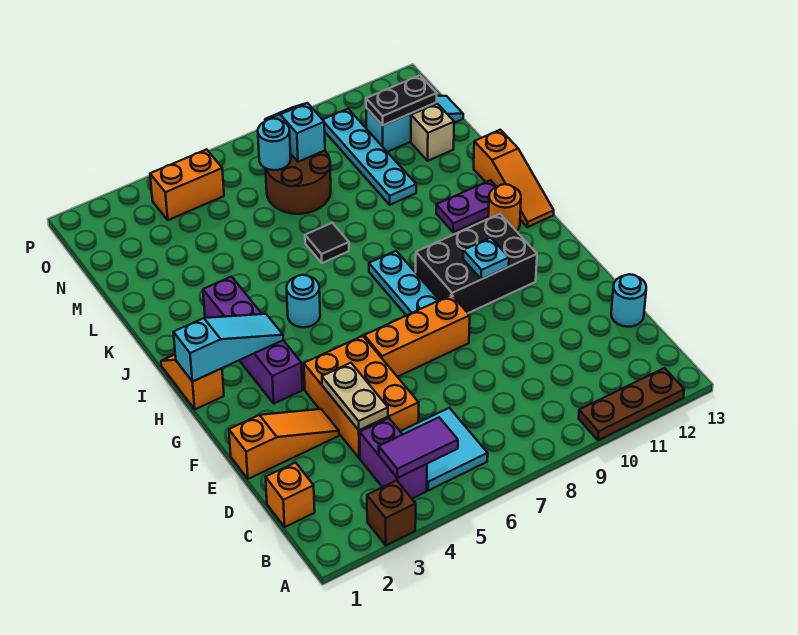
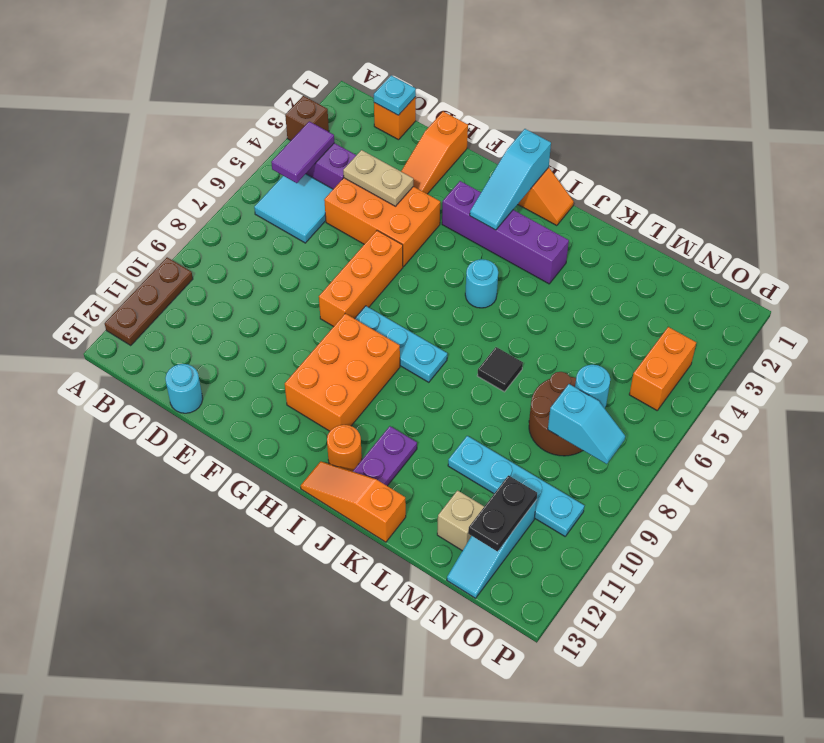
black brick G9:H11 level 1 -> orange brick G9:H11 level 1
cyan plate G10 level 2 -> cyan plate C1 level 2

